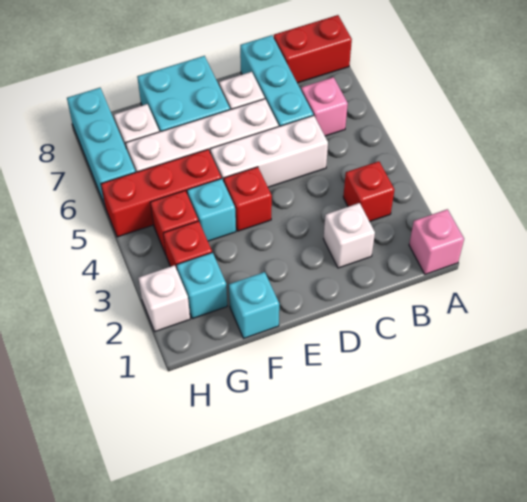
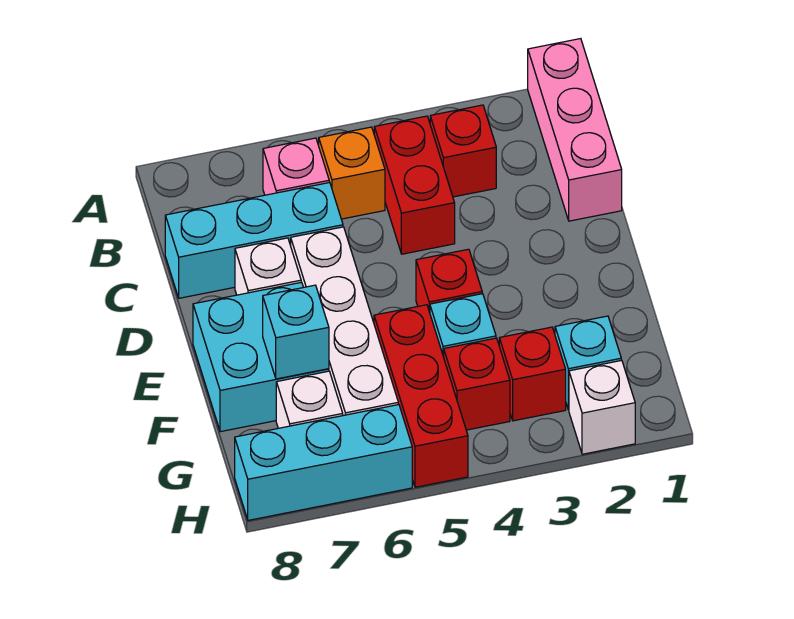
pink brick A1 level 1 -> pink brick A1:C1 level 1
red brick A8:B8 level 1 -> red brick B4:C4 level 1
none -> orange brick B5 level 1
white brick C2 level 1 -> none
white brick C5:E5 level 1 -> none
cyan brick F1 level 1 -> cyan brick F7 level 2

